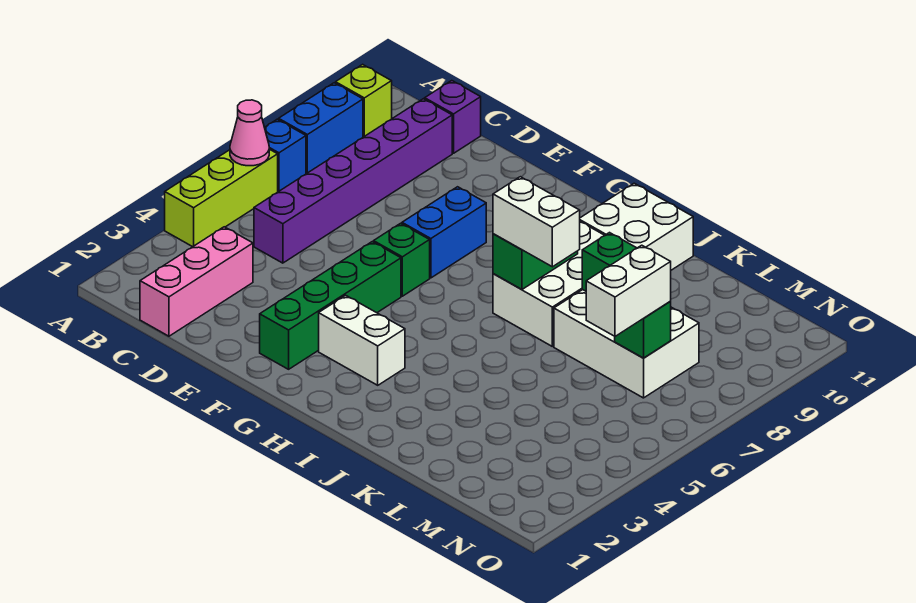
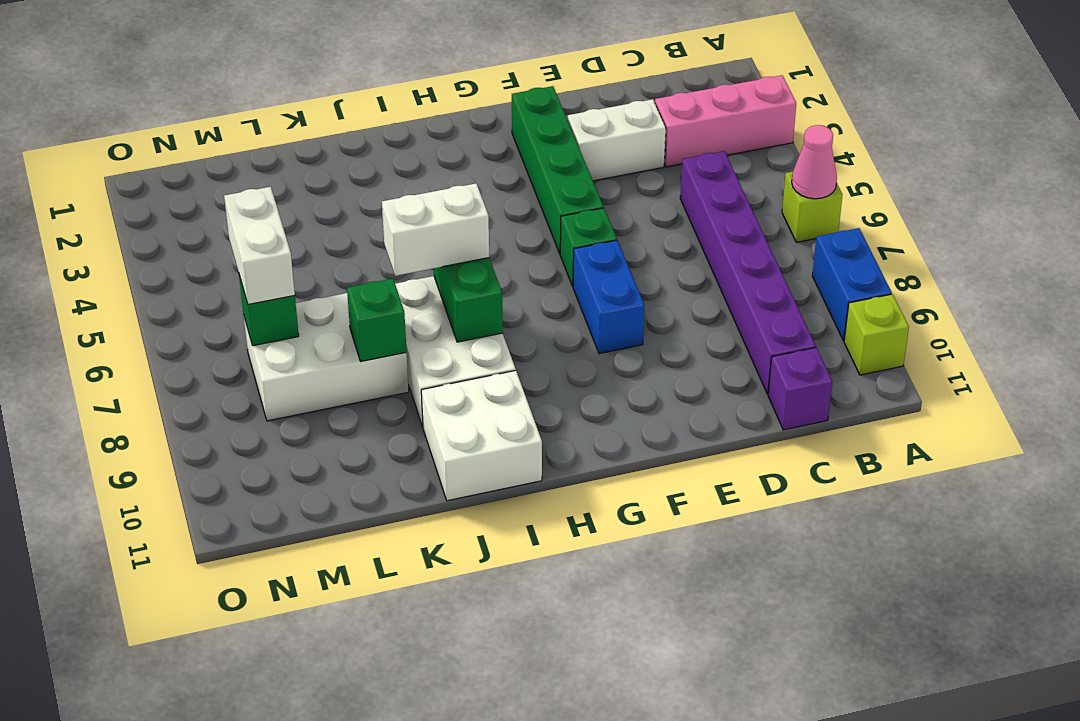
lime brick A4:A6 level 1 -> lime brick A6 level 1
blue brick A7 level 1 -> none
pink brick C1:C3 level 1 -> pink brick A3:C3 level 1
white brick G3:H3 level 1 -> white brick D3:E3 level 1

